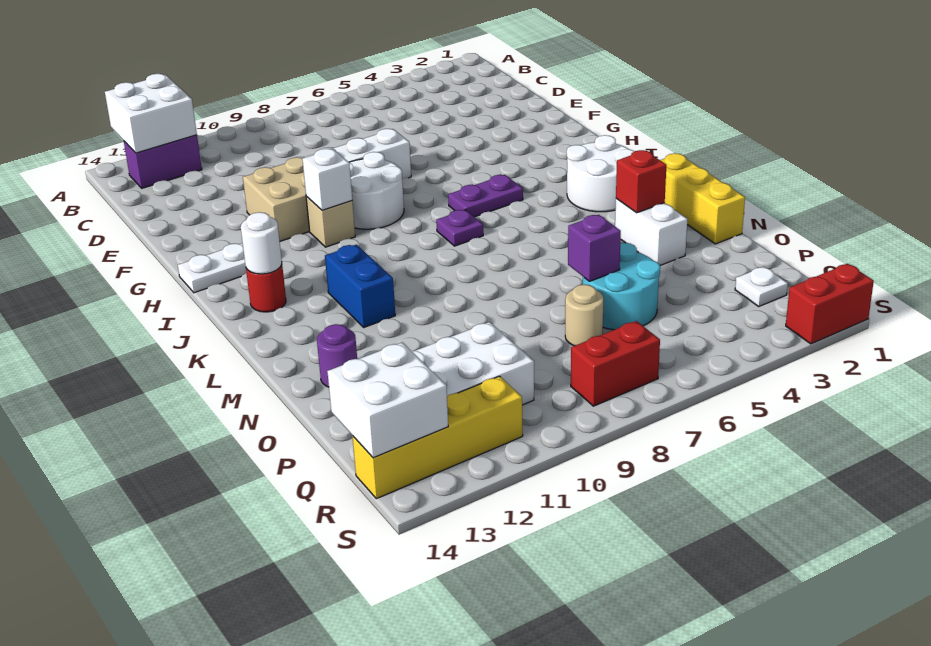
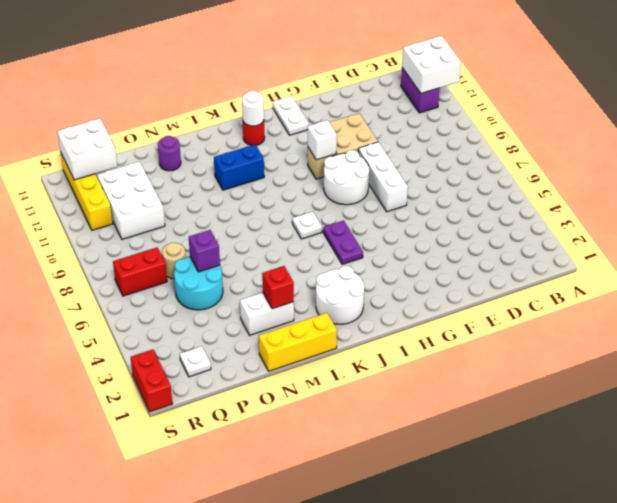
purple plate J7 level 1 -> white plate J7 level 1
red brick R7:R8 level 1 -> red brick Q7:R7 level 1

